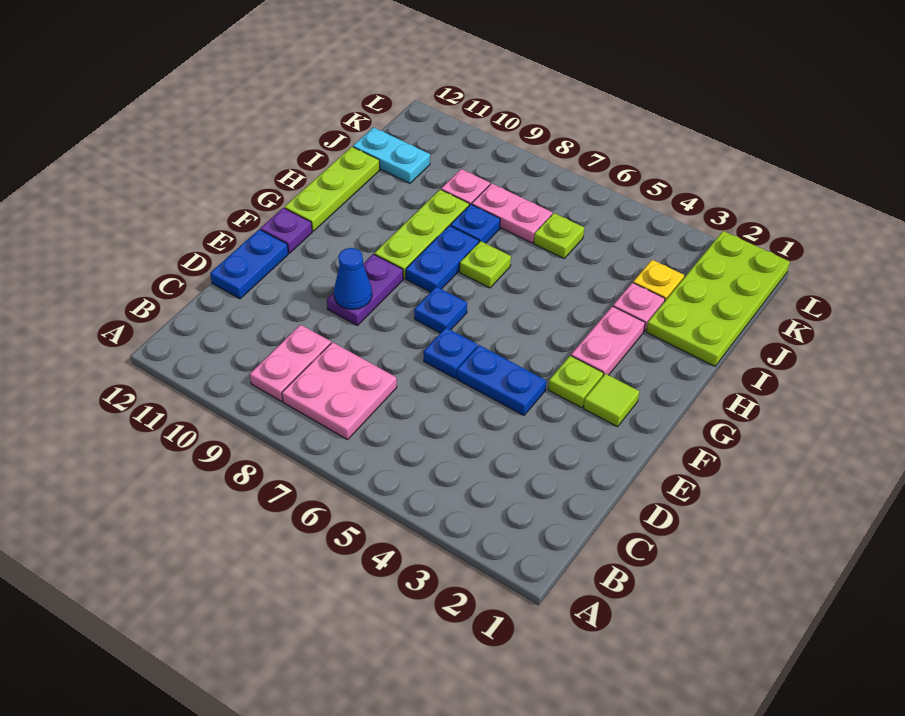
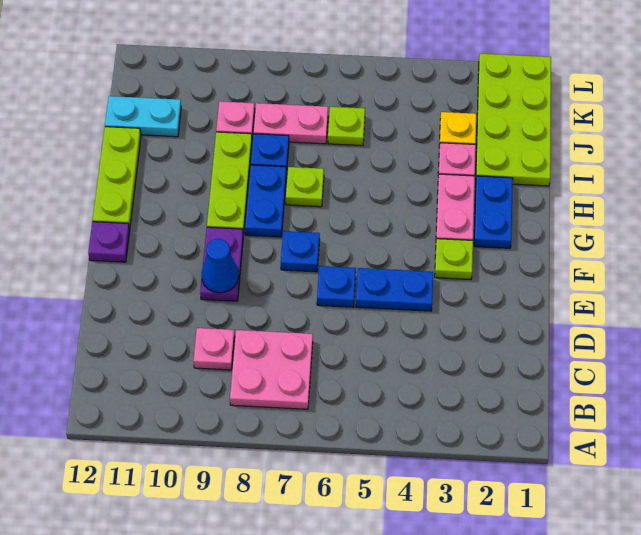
pink plate B9:C9 level 1 -> pink plate C9 level 1
blue plate D12:E12 level 1 -> blue plate G2:H2 level 1
lime tile F2 level 1 -> none

